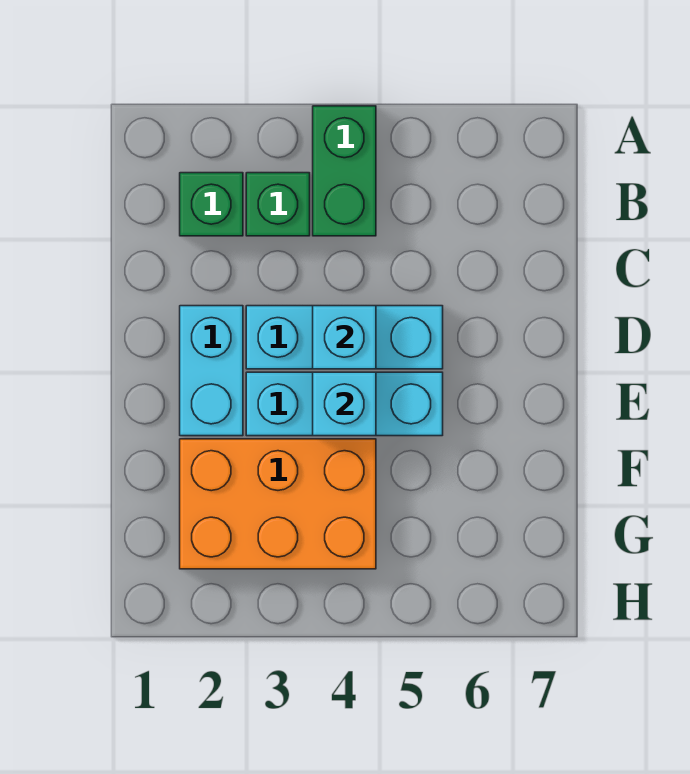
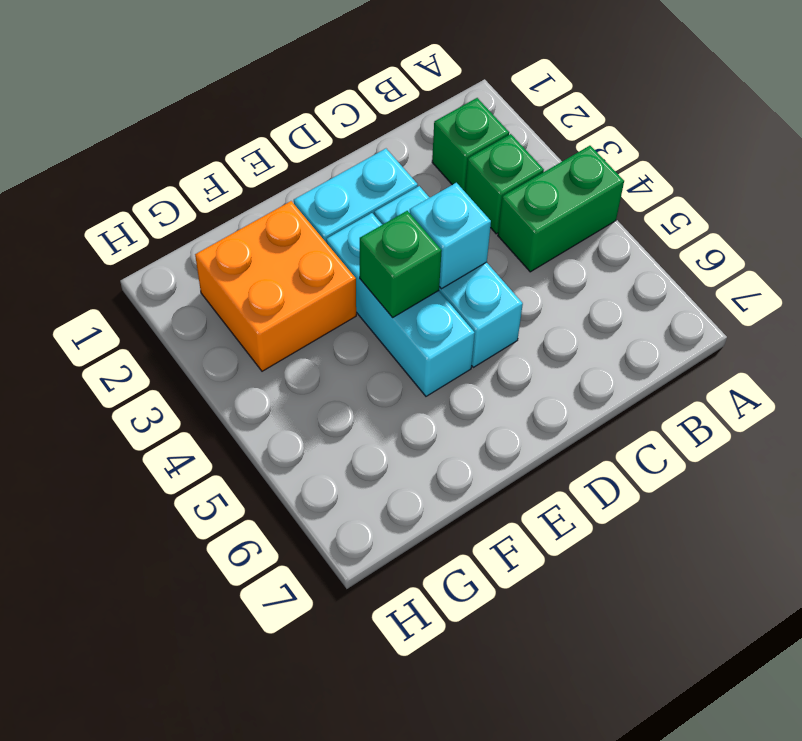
cyan brick E4 level 2 -> green brick E4 level 2
orange brick F2:G4 level 1 -> orange brick F2:G3 level 1

